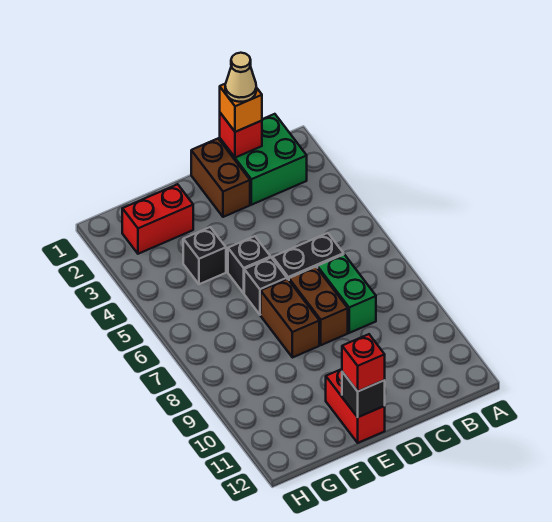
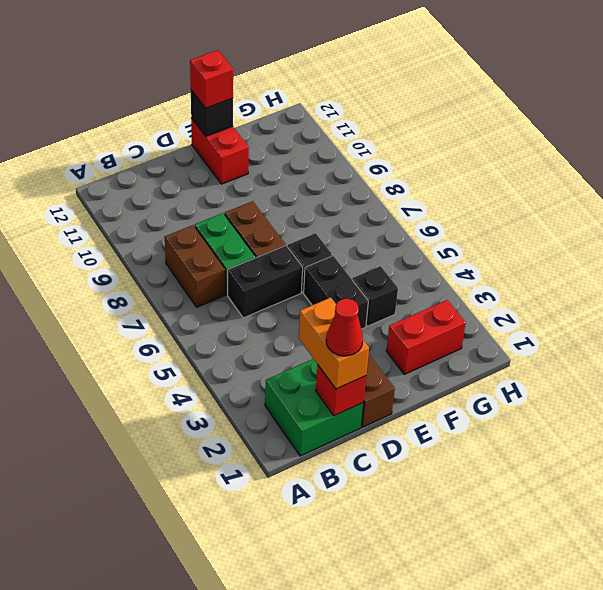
orange brick C1 level 3 -> orange brick C1:C2 level 3
tan cone C1 level 4 -> red cone C1 level 4
black brick E5 level 1 -> black brick E4:E5 level 1
brown brick E7:E8 level 1 -> brown brick B7:B8 level 1

